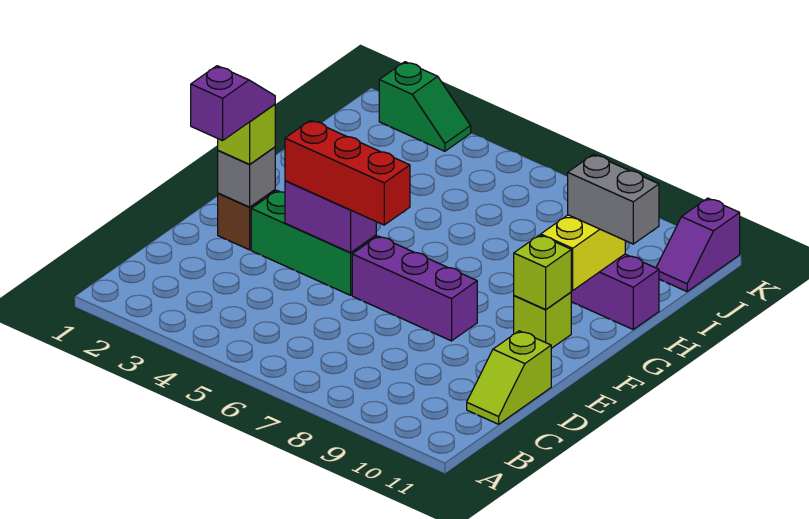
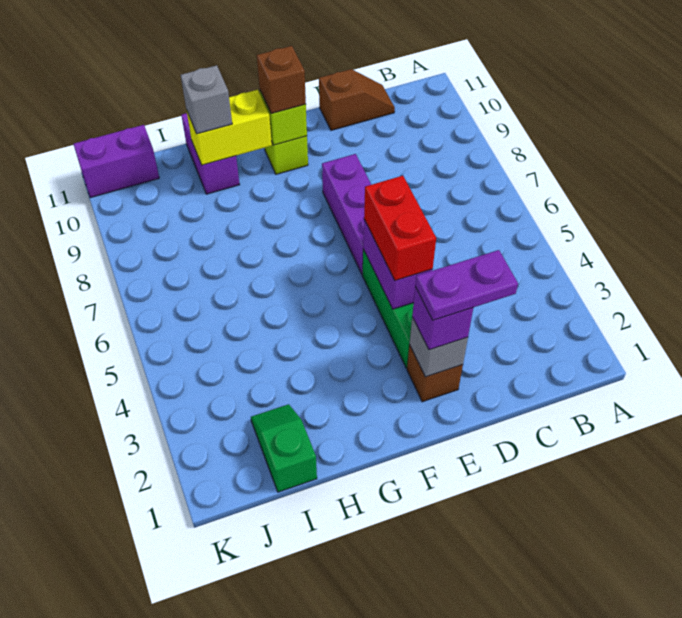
lime slope C11:D11 level 1 top D -> brown slope C11:D11 level 1 top D
purple slope D2:E2 level 4 top D -> purple plate D2:E2 level 4
lime brick E2 level 3 -> purple brick E2 level 3
red brick E4:E6 level 3 -> red brick E4:E5 level 3
none -> brown brick F10 level 3
grey brick H10:H11 level 3 -> grey brick H10 level 3
purple slope J11:K11 level 1 top K -> purple brick J11:K11 level 1
green slope K2:K3 level 1 top 2 -> green slope I1:I2 level 1 top 1

